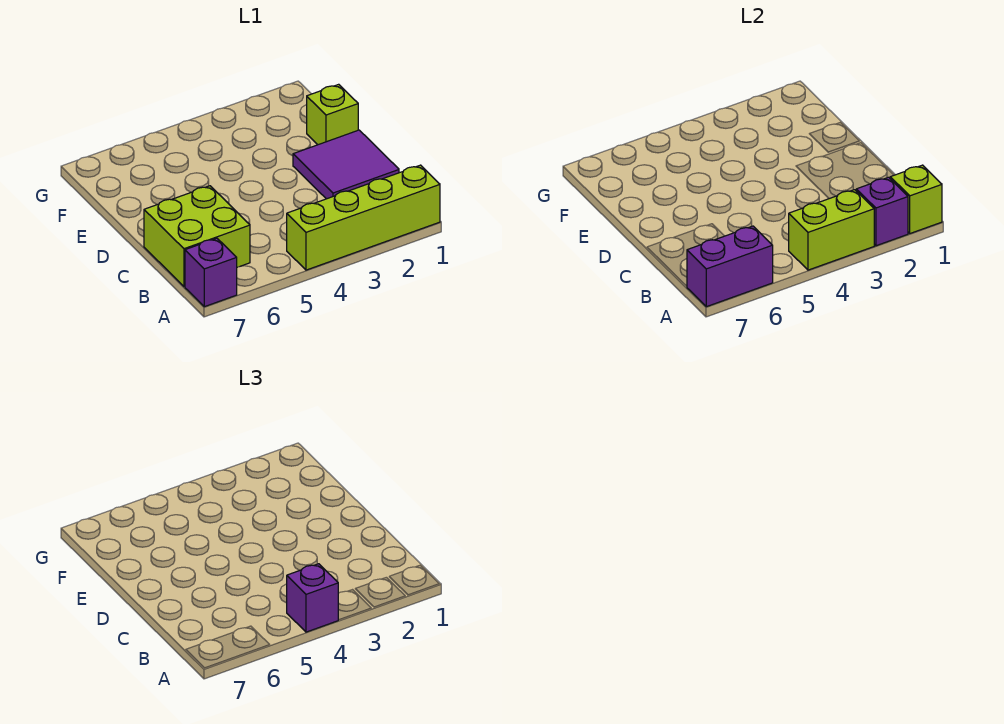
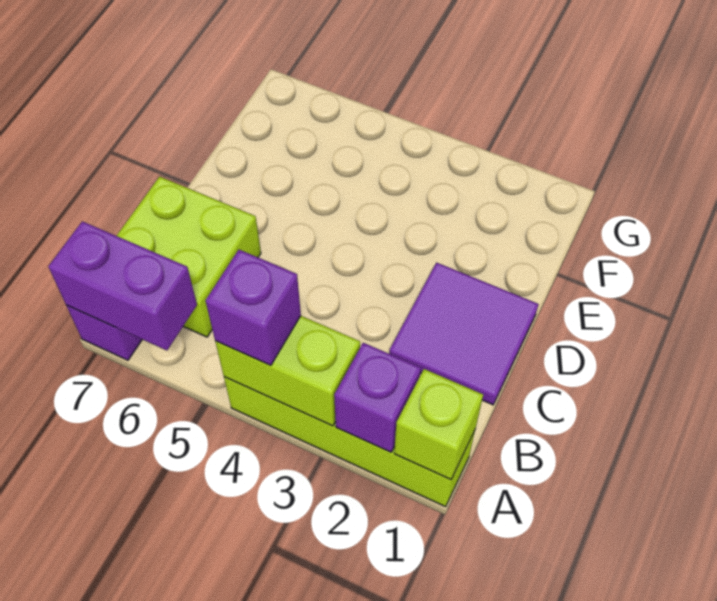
lime brick E1 level 1 -> none

